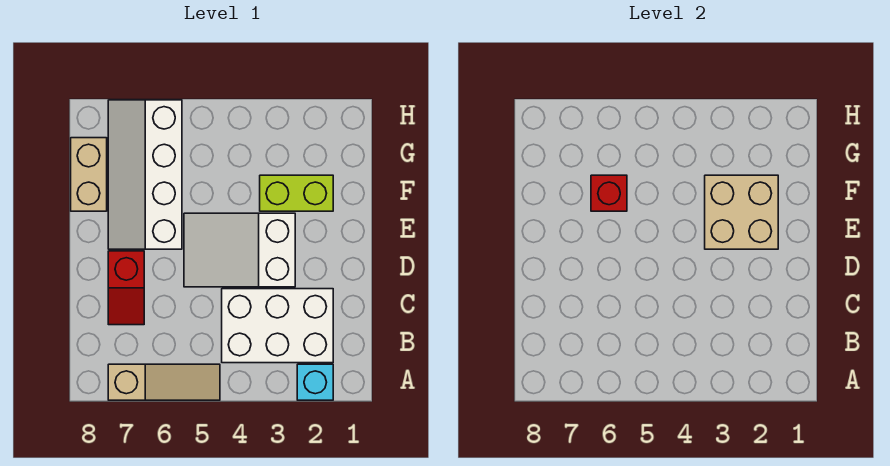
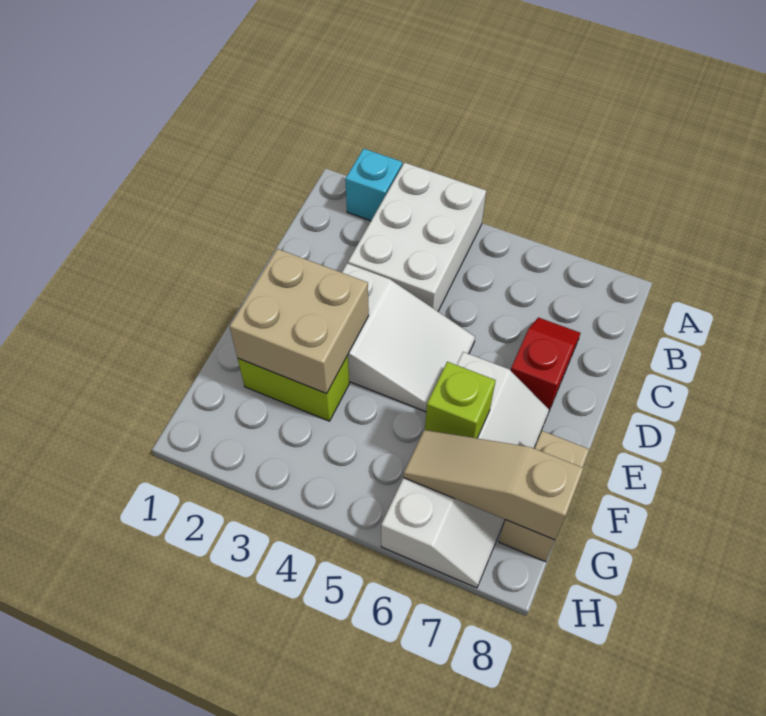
tan slope A5:A7 level 1 top 7 -> tan slope G6:G8 level 2 top 8
white brick B2:C4 level 1 -> white brick A3:C4 level 1
red brick F6 level 2 -> lime brick F6 level 2

